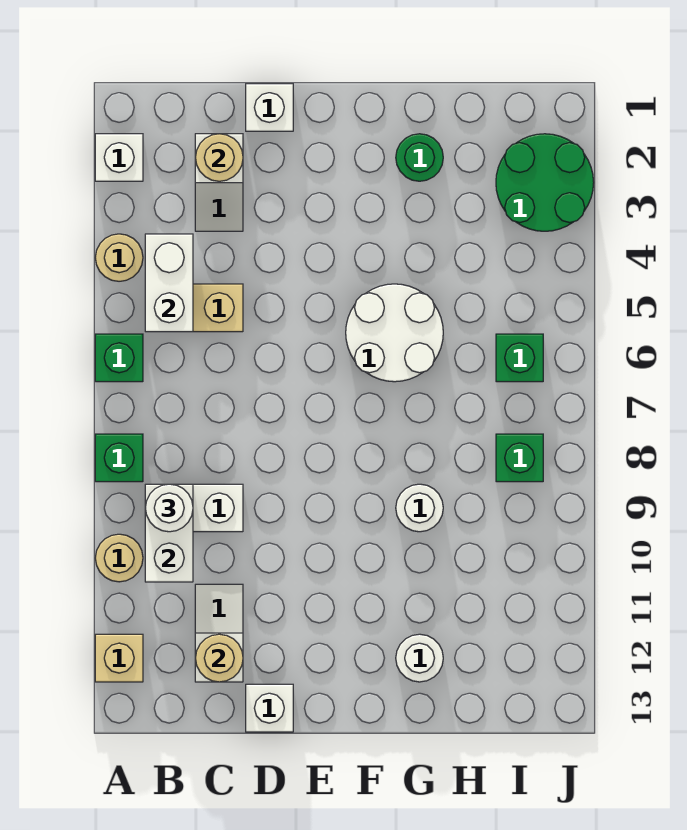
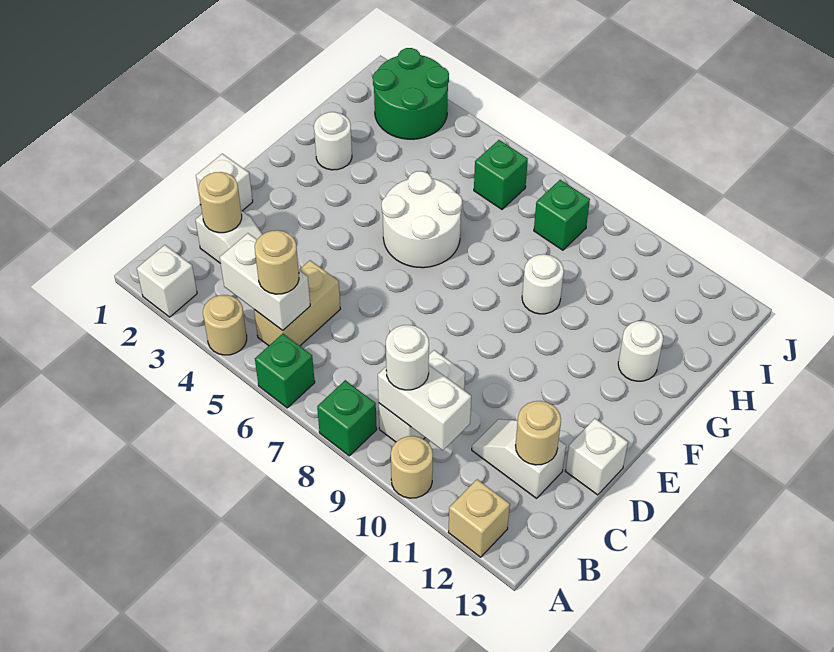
none -> tan round brick B5 level 3
green round brick G2 level 1 -> white round brick G2 level 1

